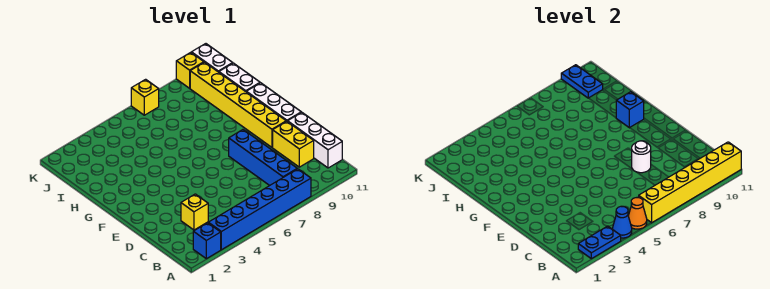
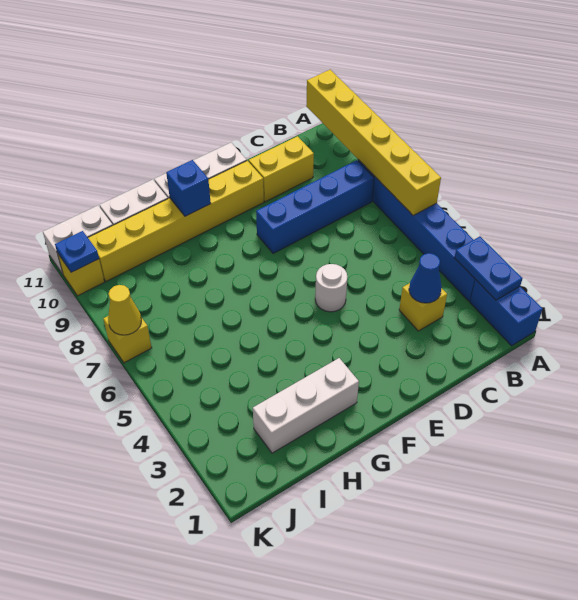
blue brick A2 level 1 -> blue brick A1:A2 level 1
blue cone A4 level 2 -> blue cone C3 level 2
orange cone A5 level 2 -> none
white brick B11:D11 level 1 -> white brick G2:I2 level 1
white round brick D8 level 2 -> white round brick E5 level 1
blue plate J10:K10 level 2 -> blue plate K10 level 2
none -> yellow cone K7 level 2

